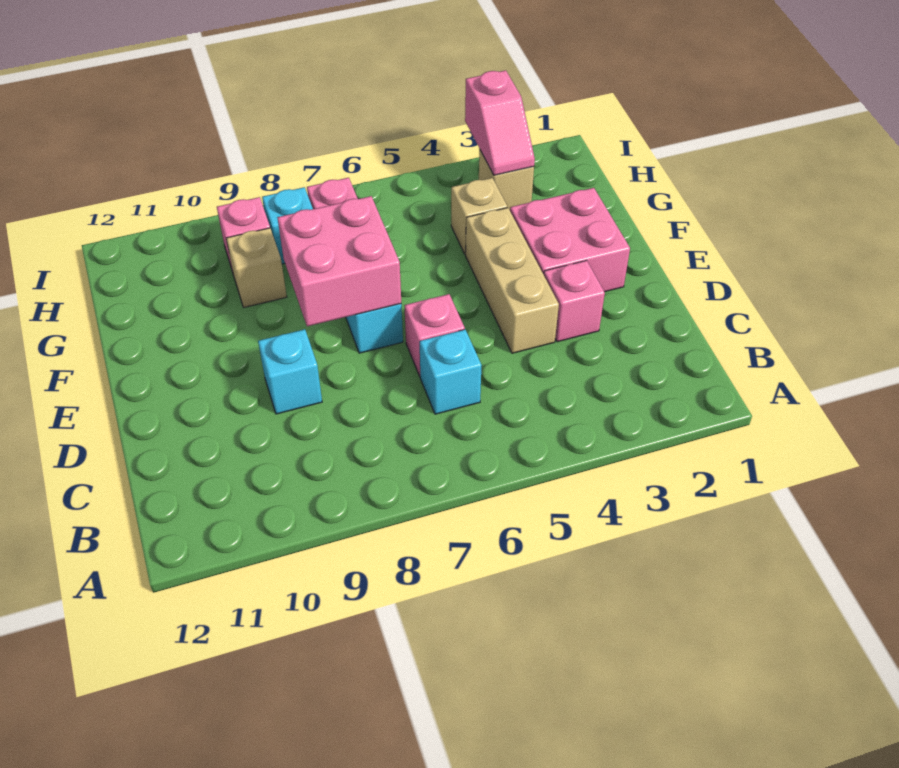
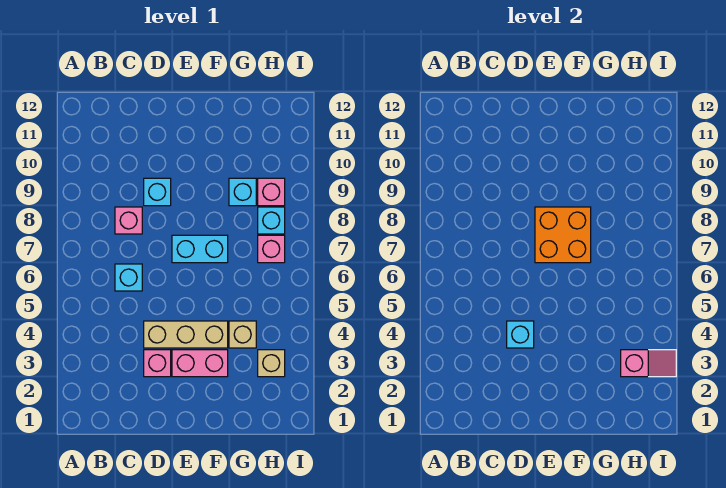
none -> cyan brick D4 level 2
pink brick D6 level 1 -> pink brick C8 level 1
pink brick E2:F3 level 1 -> pink brick E3:F3 level 1
pink brick E7:F8 level 2 -> orange brick E7:F8 level 2
tan brick G9 level 1 -> cyan brick G9 level 1
pink slope H3:I3 level 2 top I -> pink slope H3:I3 level 2 top H

